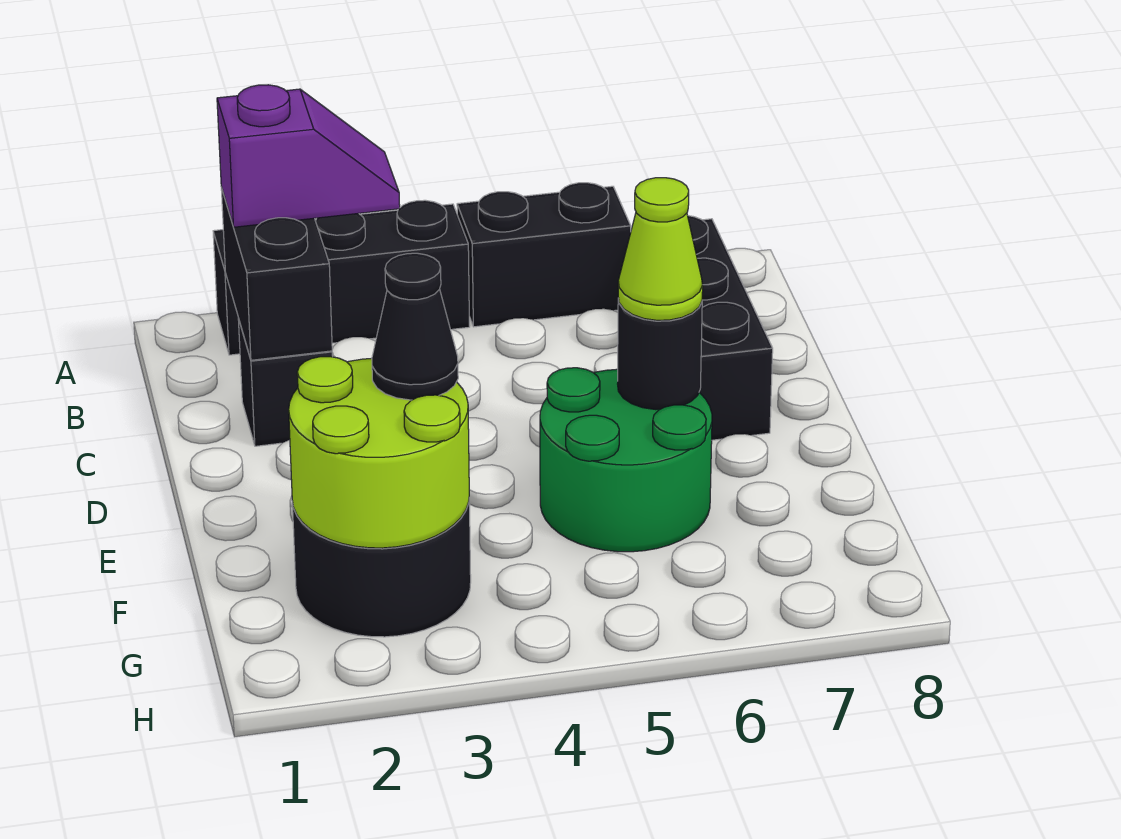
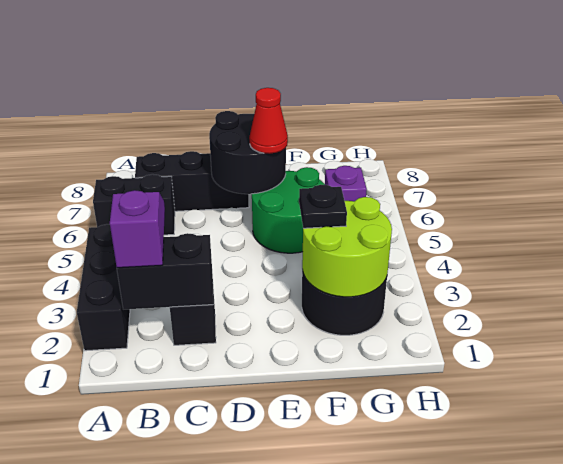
black brick A5:A6 level 1 -> black brick A6:B6 level 1
black round brick E6 level 2 -> black round brick D6:E7 level 2
lime cone E6 level 3 -> red cone E6 level 3
black cone F3 level 3 -> black plate F3 level 3
none -> purple brick G6 level 1

